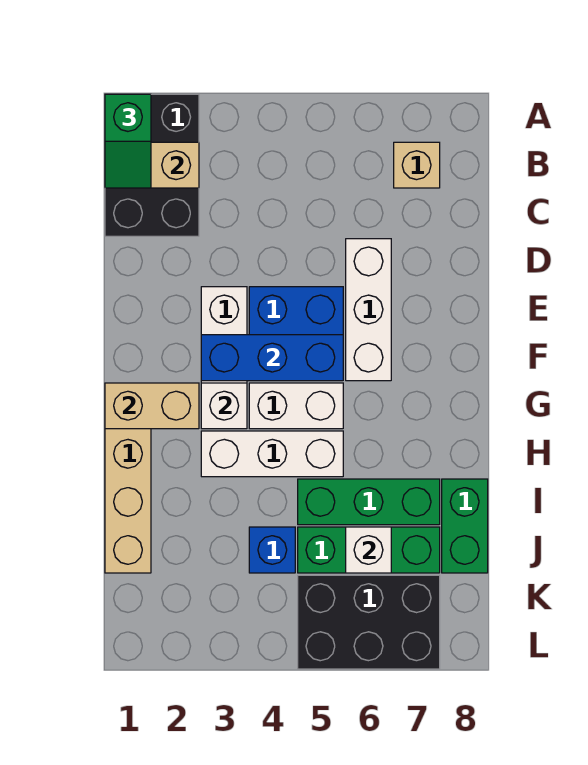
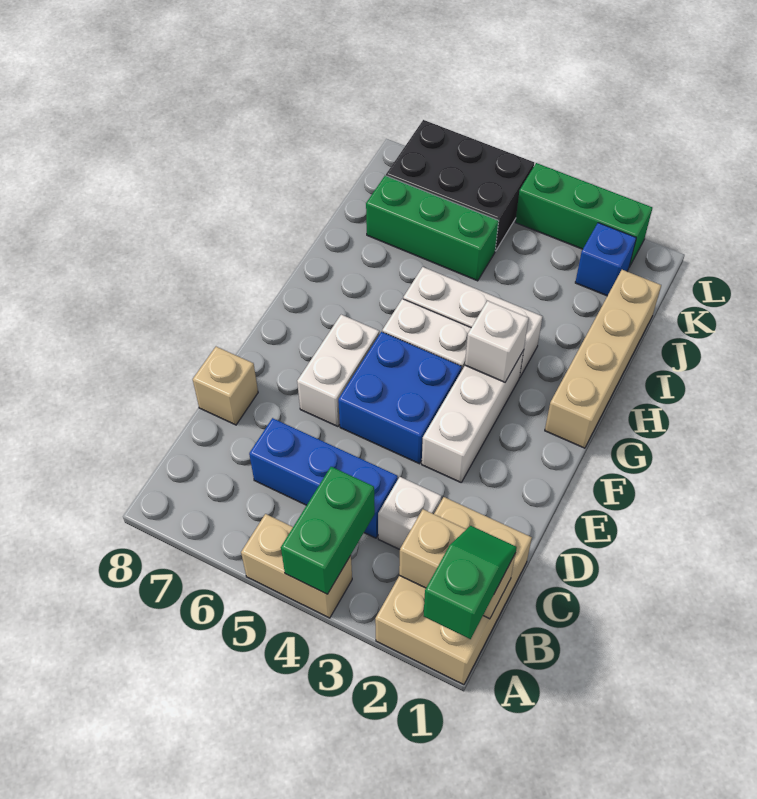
black brick A1:C2 level 1 -> tan brick A1:C2 level 1
tan brick B7 level 1 -> tan brick D8 level 1
white brick D6:F6 level 1 -> white brick E6:F6 level 1
blue brick F3:F5 level 2 -> blue brick C4:C6 level 1
tan brick G1:G2 level 2 -> tan brick A4:A5 level 1
green brick I5:I7 level 1 -> green brick L2:L4 level 1
green brick I8:J8 level 1 -> green brick A4:B4 level 2
blue brick J4 level 1 -> blue brick K2 level 1
white brick J6 level 2 -> white brick C3 level 1

